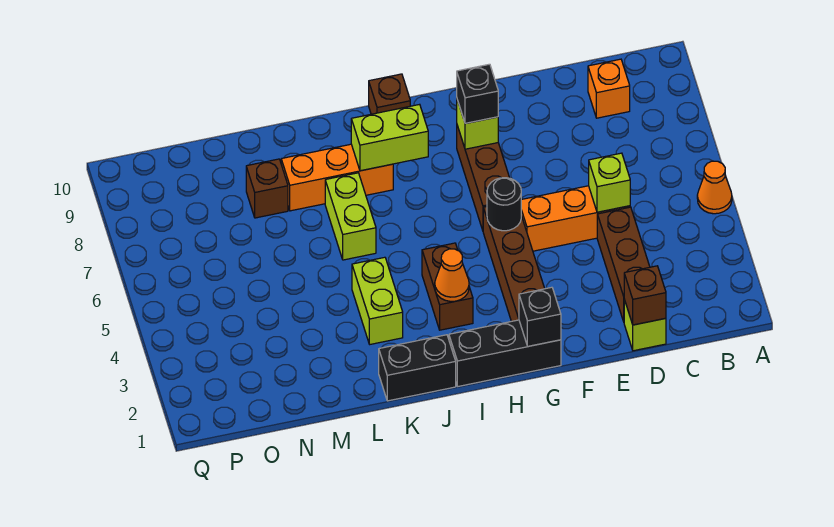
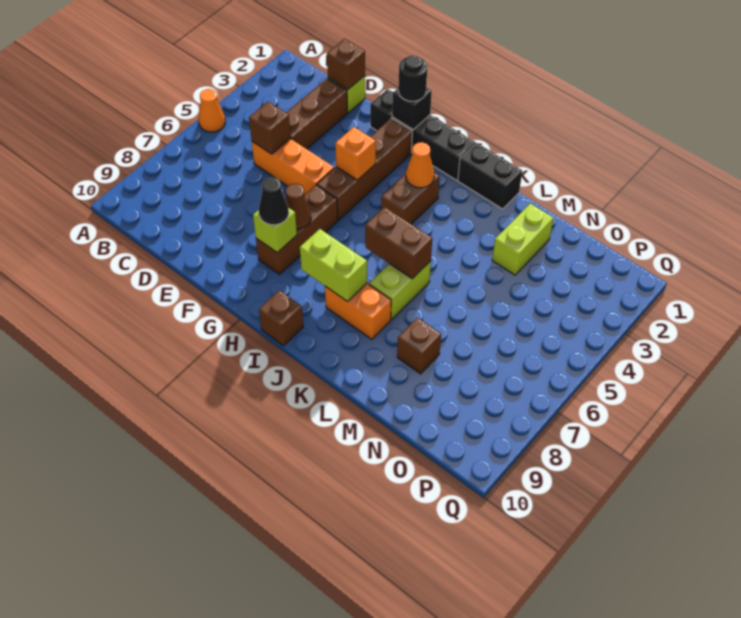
orange brick C9 level 1 -> orange brick G4 level 2
lime brick D5 level 2 -> brown brick D5 level 2
black brick G1:I1 level 1 -> black brick F1:I1 level 1
black round brick G5 level 2 -> black round brick G1 level 3
none -> brown cone G7 level 2
black brick G8 level 3 -> black cone G8 level 3
none -> brown brick J6:K6 level 2
orange brick J8:L8 level 1 -> orange brick J8:K8 level 1
lime brick K3:K4 level 1 -> lime brick M2:M3 level 1

